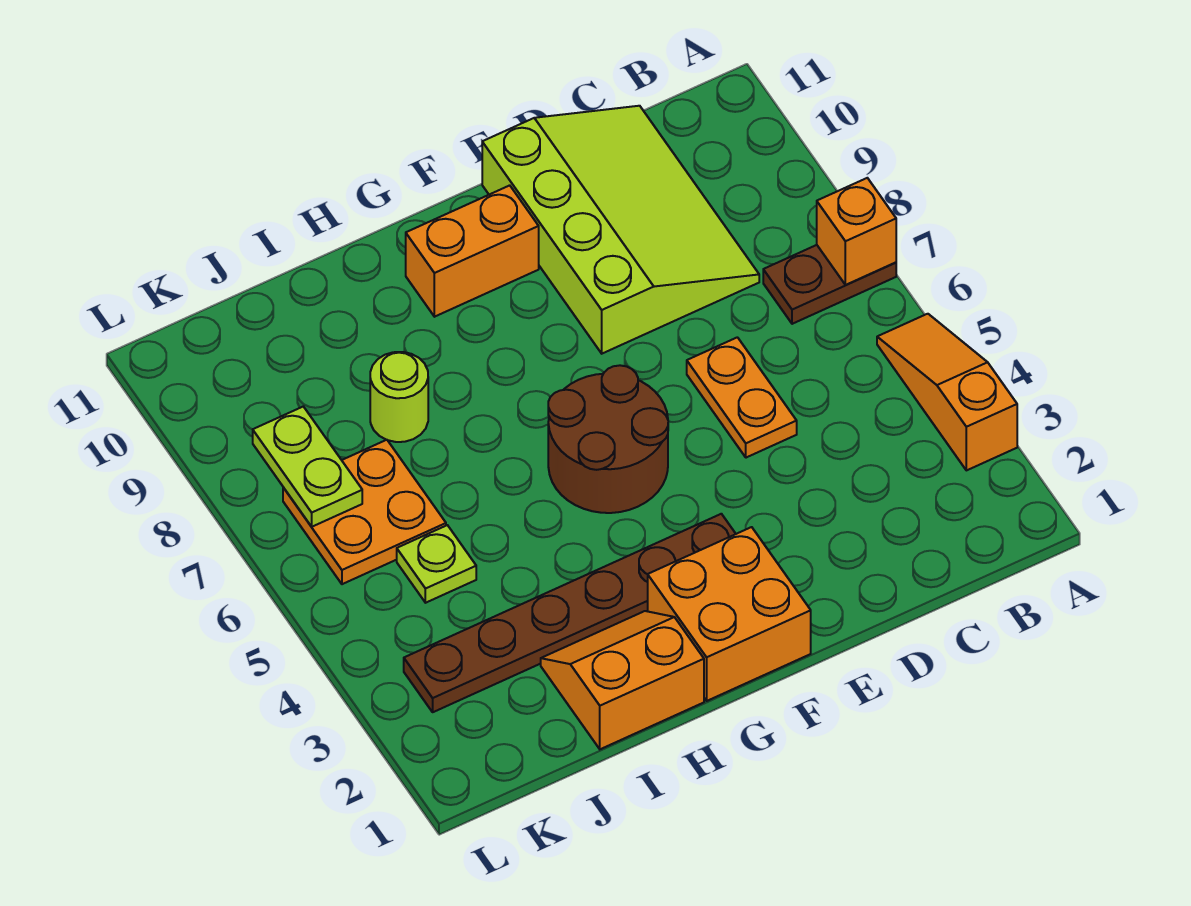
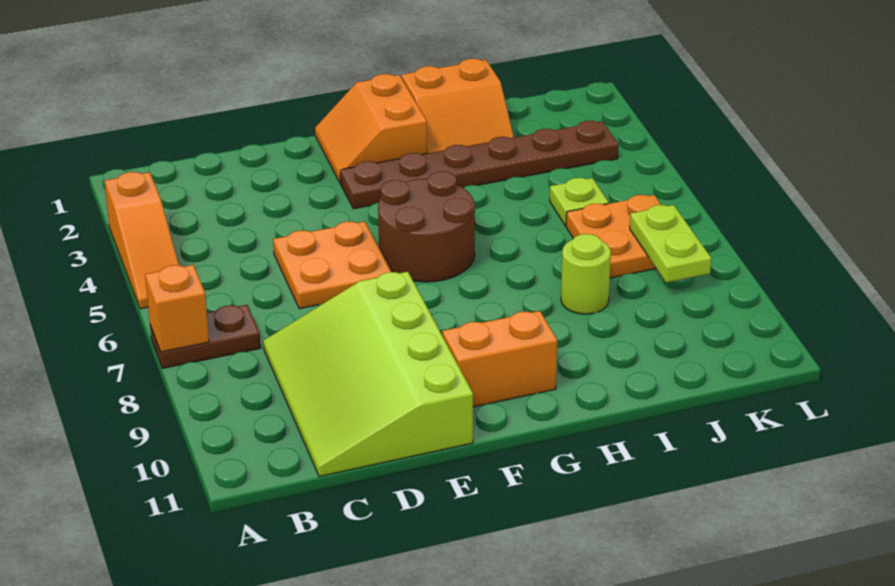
orange plate D5:D6 level 1 -> orange plate D5:E6 level 1
orange brick F1:G2 level 1 -> orange slope F1:G2 level 1 top G

